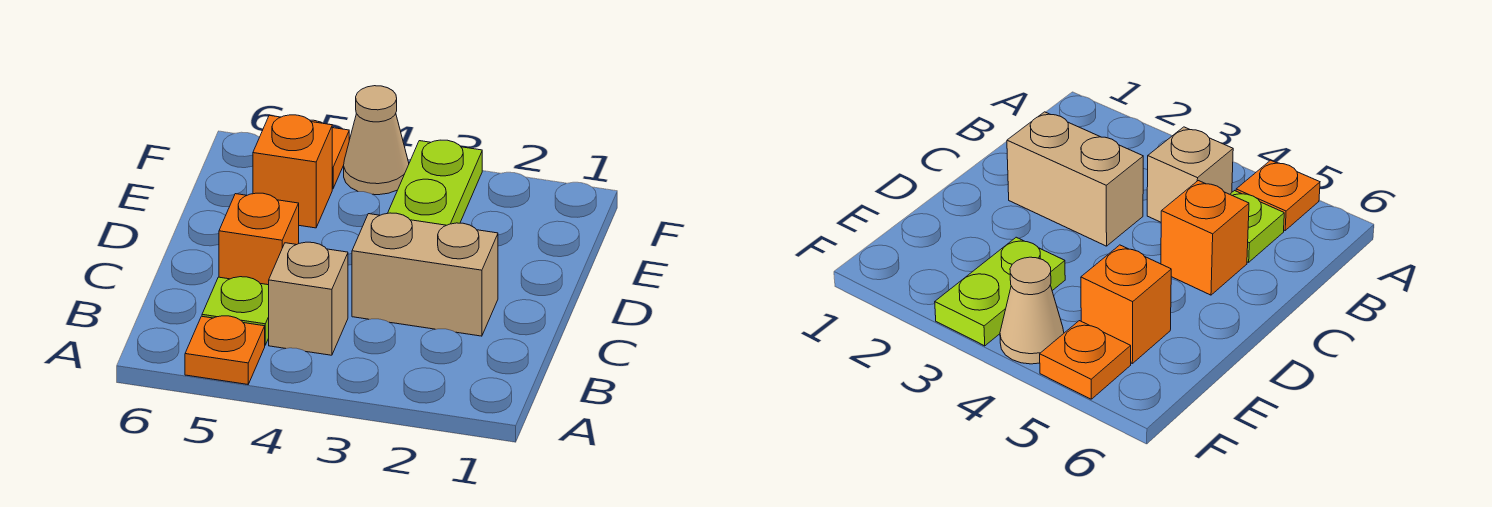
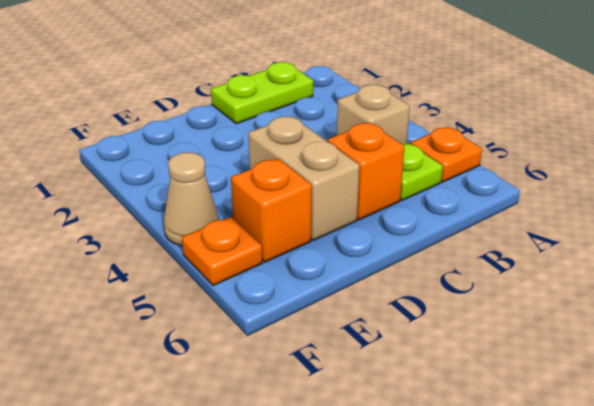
tan brick C2:C3 level 1 -> tan brick D4:D5 level 1
lime plate E3:F3 level 1 -> lime plate B1:C1 level 1

